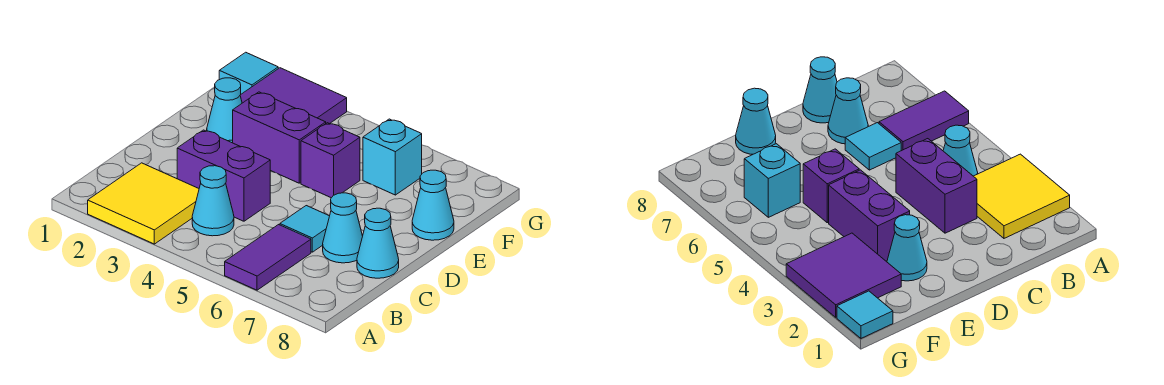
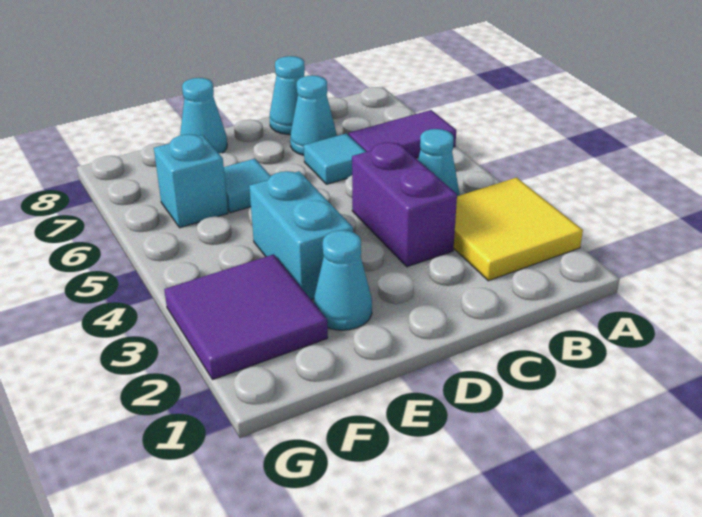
purple brick E3:E4 level 1 -> cyan brick E3:E4 level 1
purple brick E5 level 1 -> none
cyan tile G1 level 1 -> cyan tile E6 level 1

